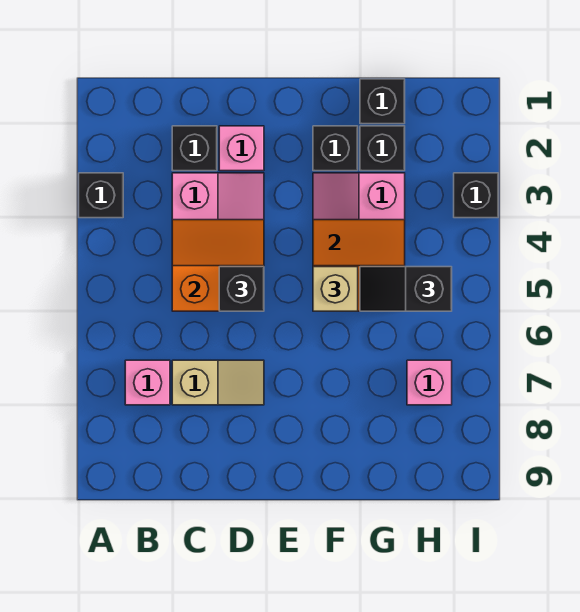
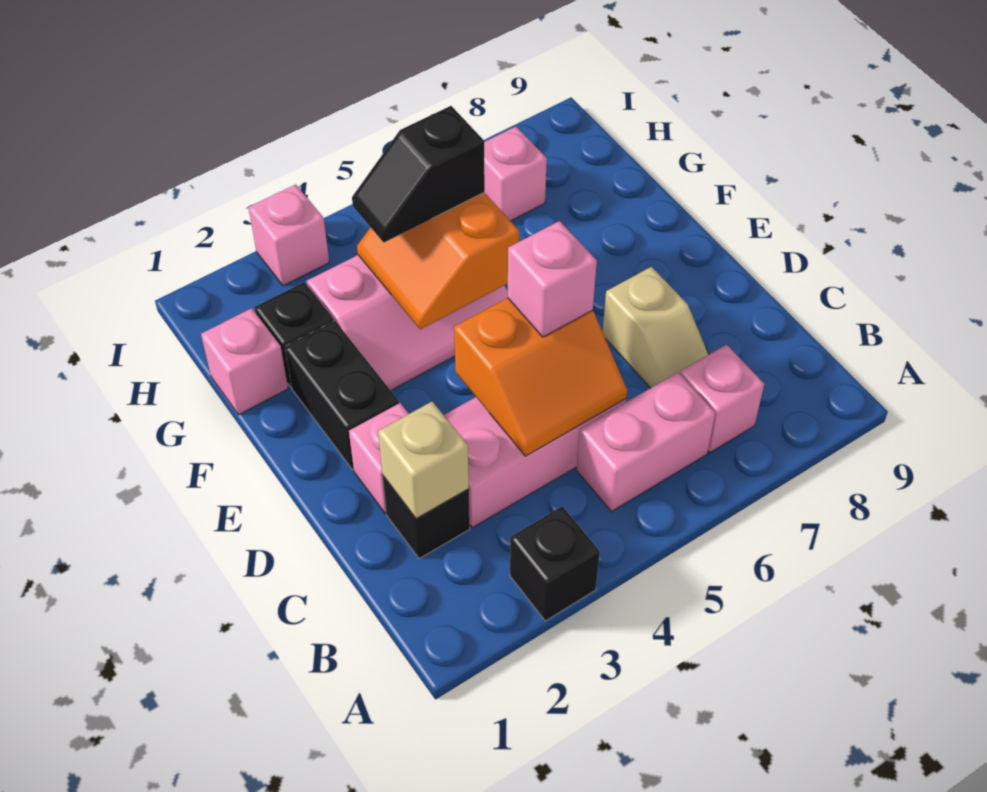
none -> pink brick B5:B6 level 1
orange slope C4:D5 level 2 top 5 -> orange slope C4:D5 level 2 top D
tan slope C7:D7 level 1 top C -> tan slope C7:D7 level 1 top D
black brick D5 level 3 -> pink brick D5 level 3
black brick F2 level 1 -> black brick E2:F2 level 1
tan brick F5 level 3 -> tan brick C2 level 2
black brick G1 level 1 -> pink brick G1 level 1
black slope G5:H5 level 3 top H -> black slope G4:G5 level 3 top 5
black brick I3 level 1 -> pink brick I3 level 1

